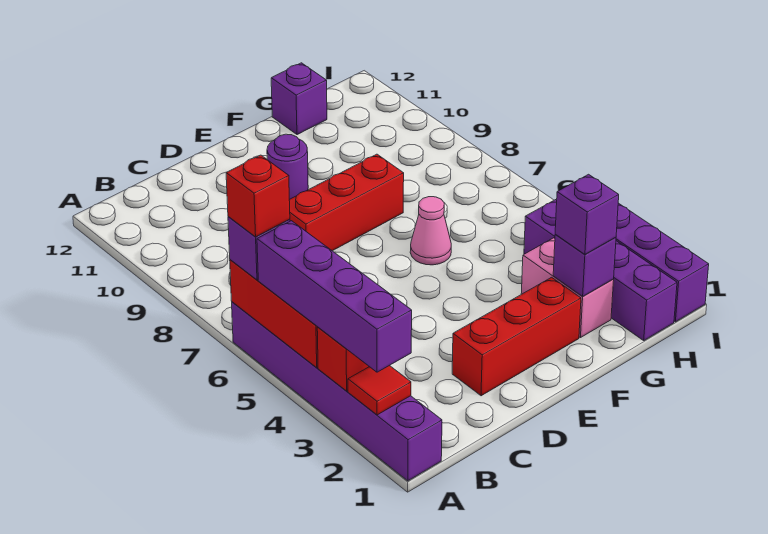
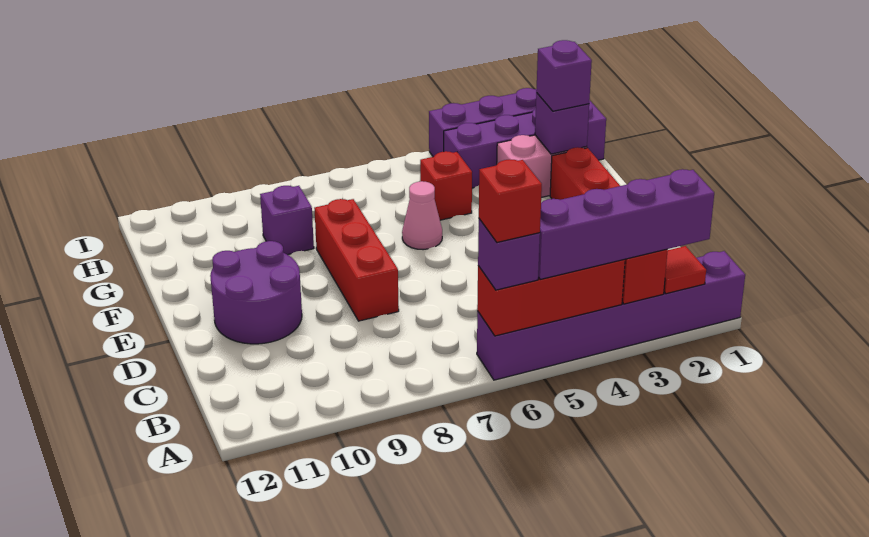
purple round brick E10 level 1 -> purple round brick D10:E11 level 1
none -> red brick G5 level 1
purple brick G12 level 1 -> purple brick G9 level 1

